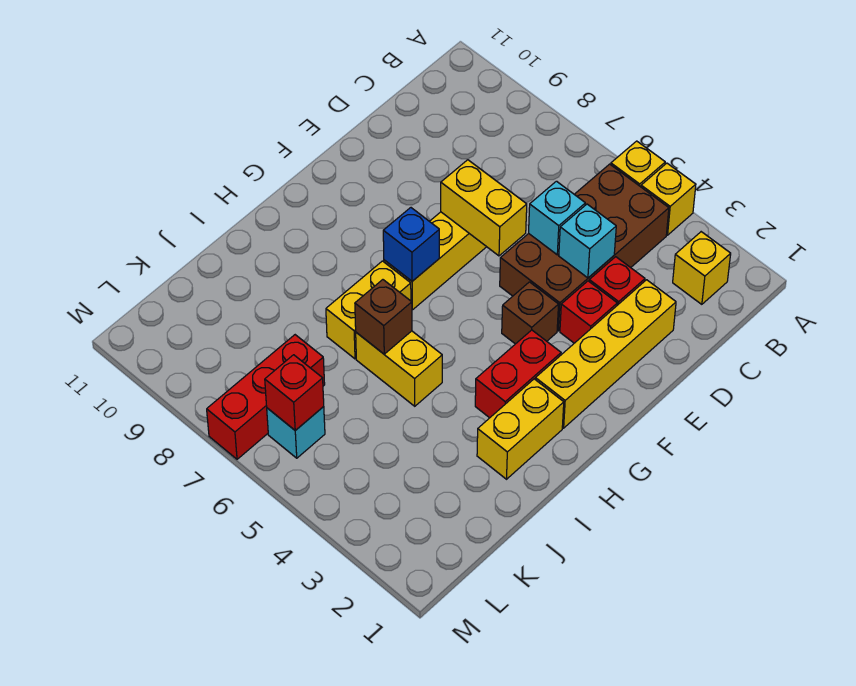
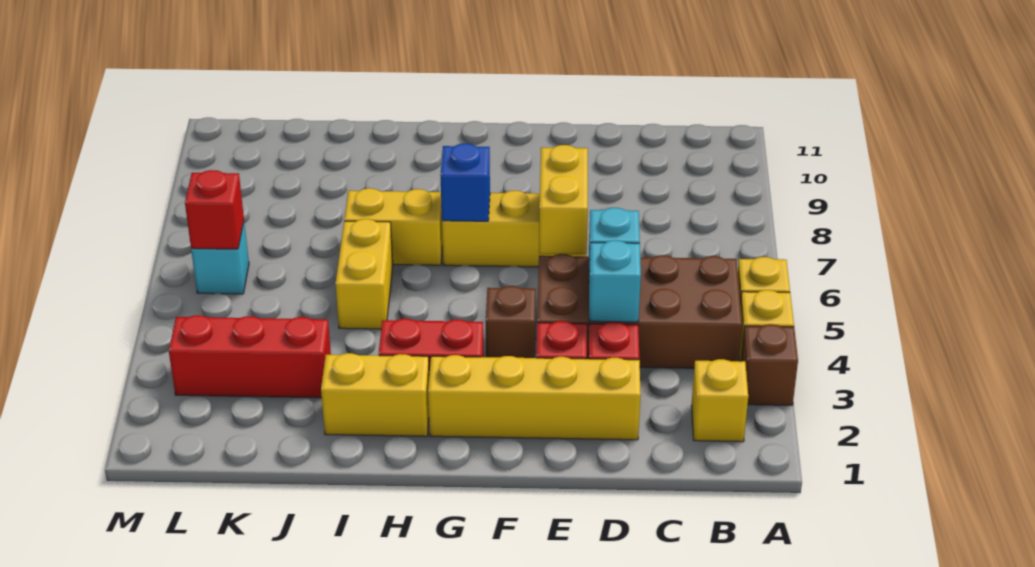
brown brick I6 level 2 -> brown brick A3 level 1
red brick K7:M7 level 1 -> red brick J3:L3 level 1

